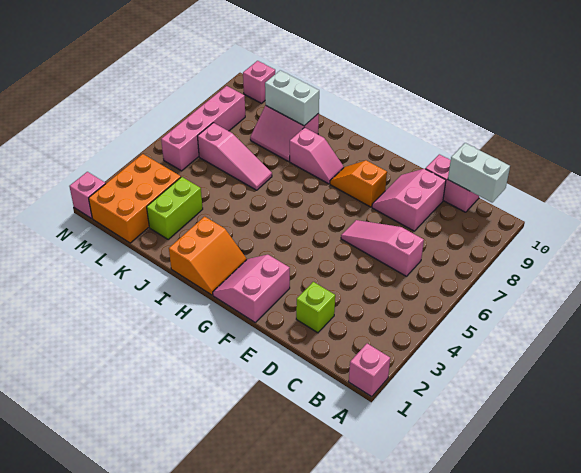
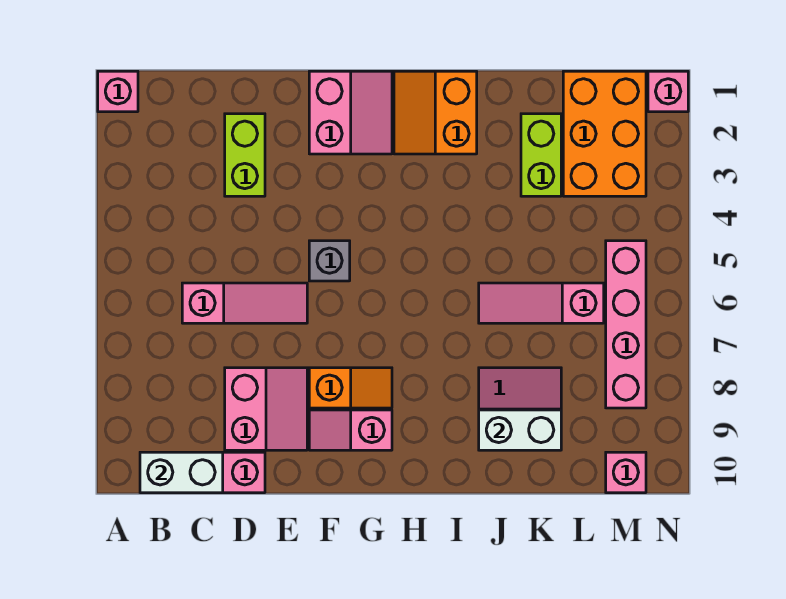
lime brick D2 level 1 -> lime brick D2:D3 level 1
none -> grey brick F5 level 1
pink slope H8:I8 level 1 top I -> pink slope F9:G9 level 1 top G

